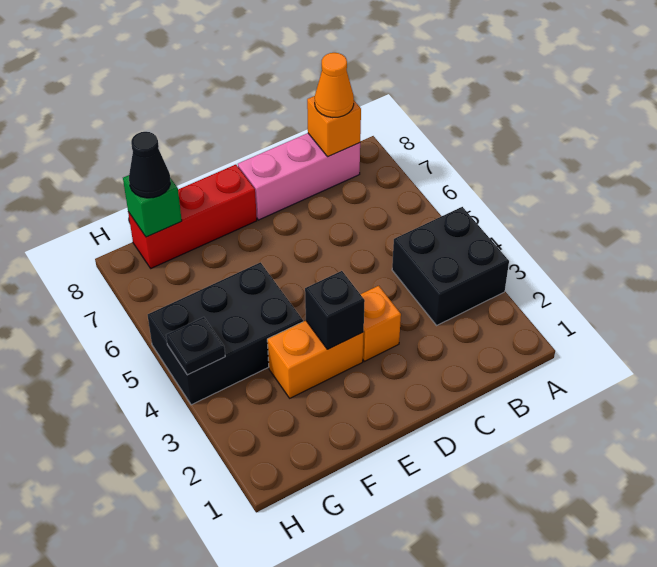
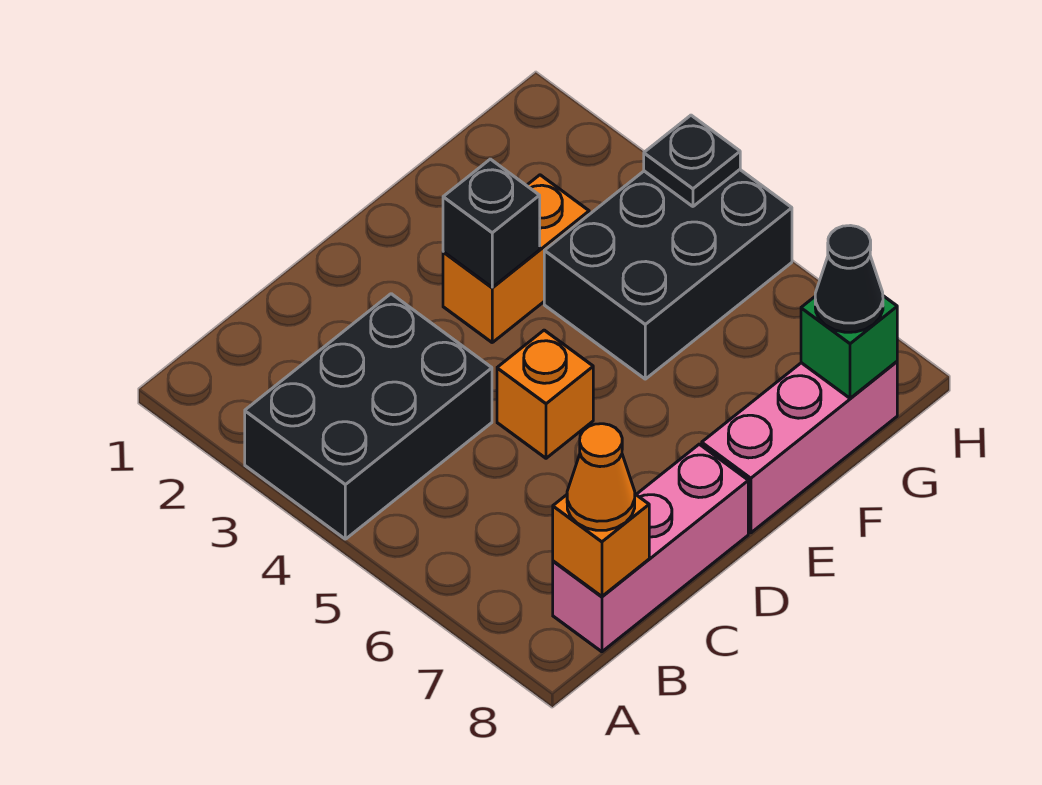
black brick A3:B4 level 1 -> black brick A3:C4 level 1
orange brick D3 level 1 -> orange brick D5 level 1
red brick E8:G8 level 1 -> pink brick E8:G8 level 1

